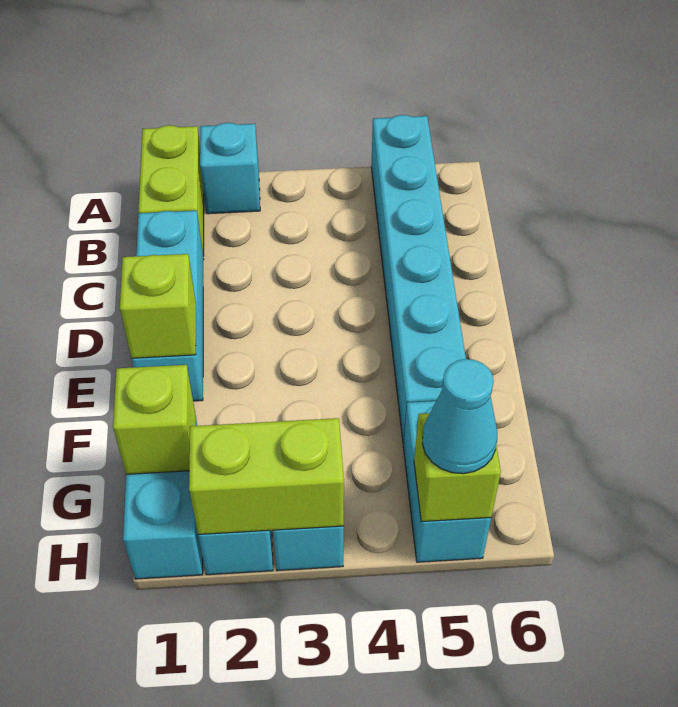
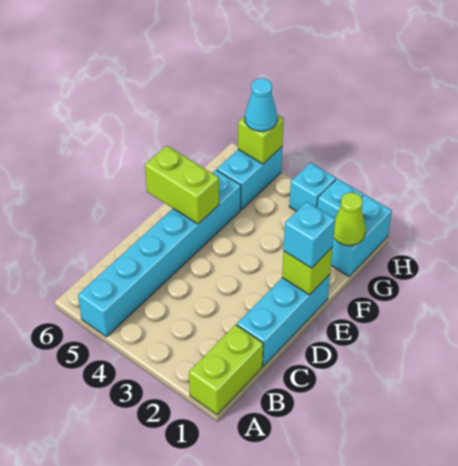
cyan brick A2 level 1 -> cyan brick E1 level 3
lime brick G1 level 2 -> lime cone G1 level 2
lime brick H2:H3 level 2 -> lime brick E5:E6 level 2

